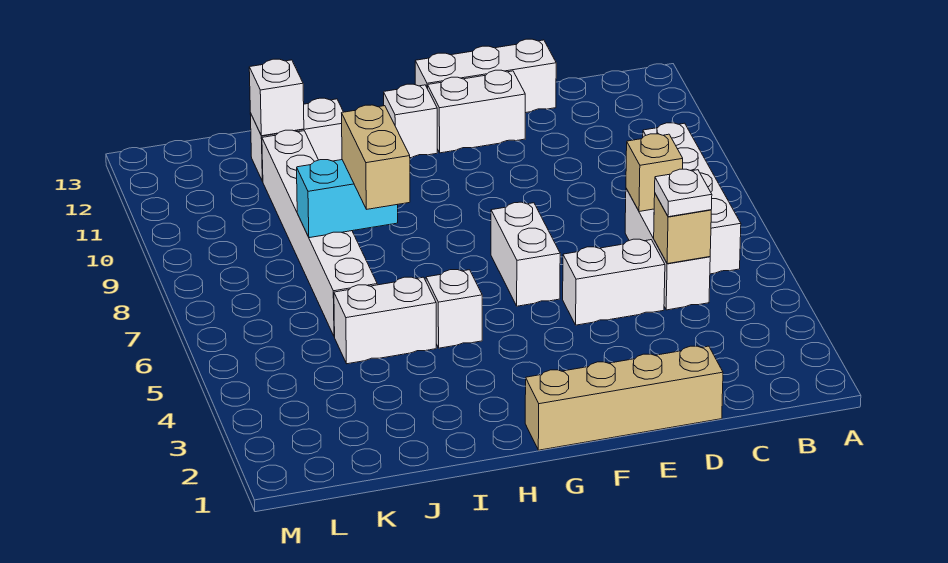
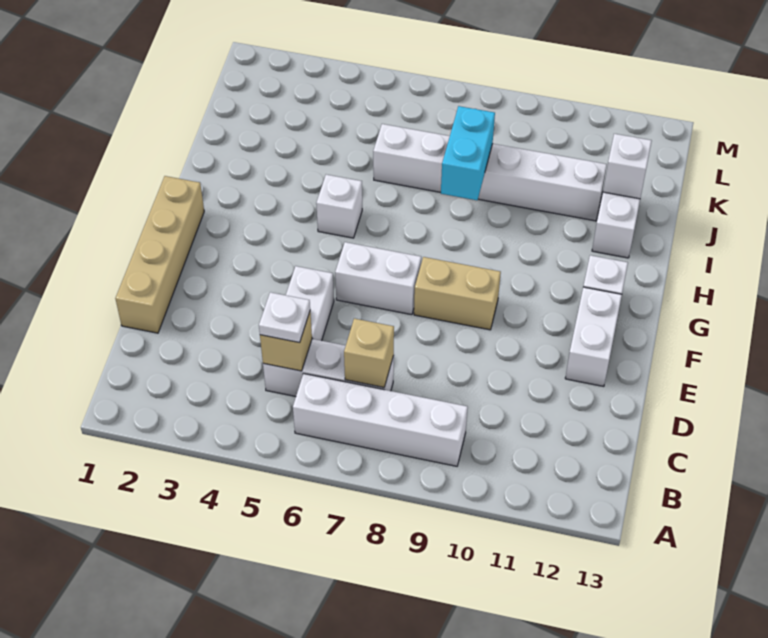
white brick D13:F13 level 1 -> none
white brick I5:J5 level 1 -> none
tan brick I7:I8 level 3 -> tan brick F8:F9 level 1

